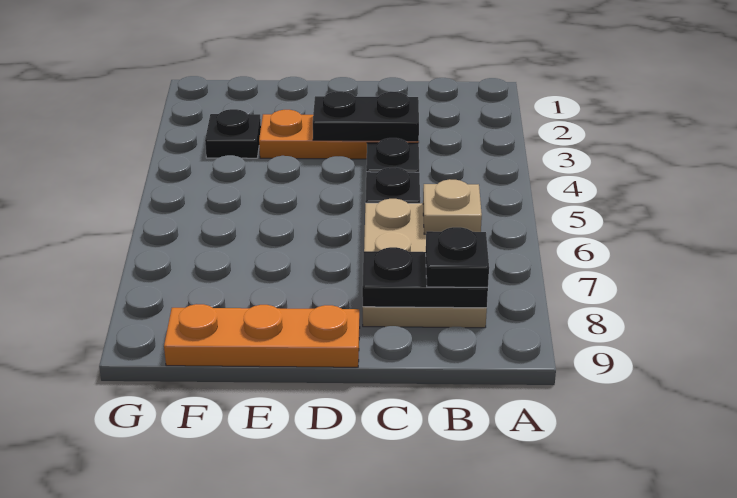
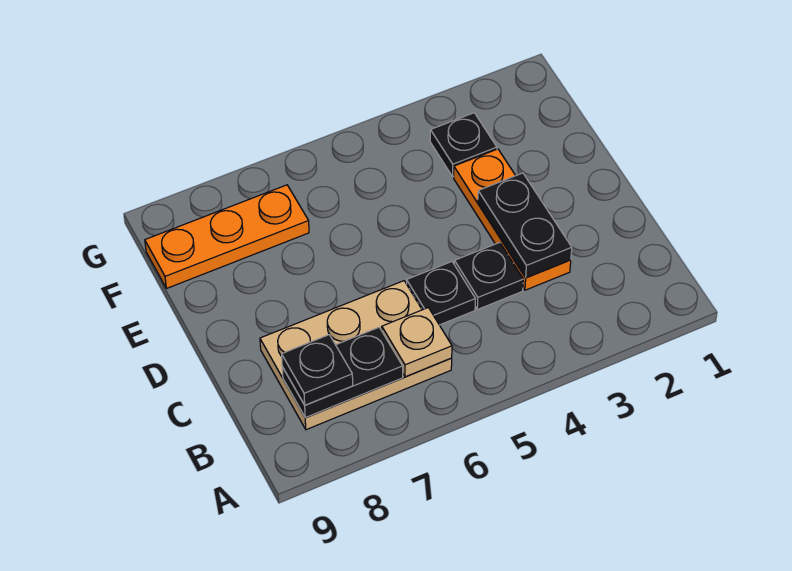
black plate B8:C8 level 2 -> black plate B7:B8 level 2
orange plate D9:F9 level 1 -> orange plate F7:F9 level 1

